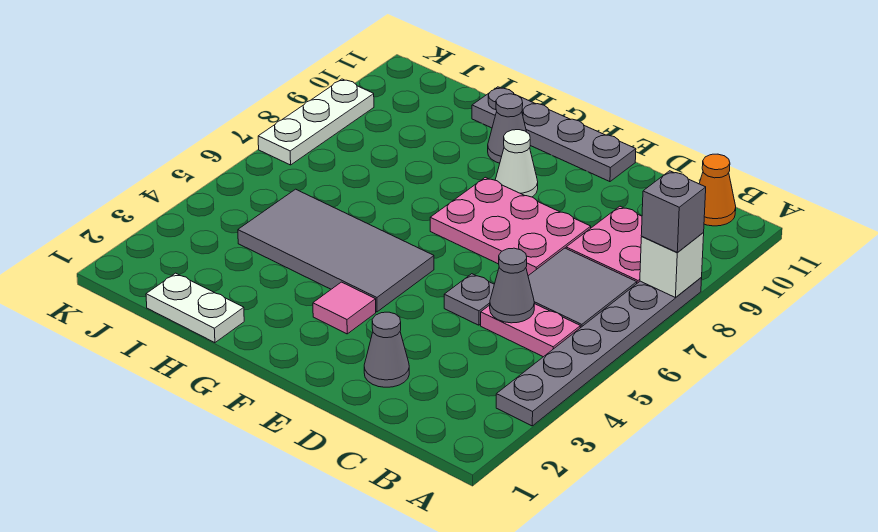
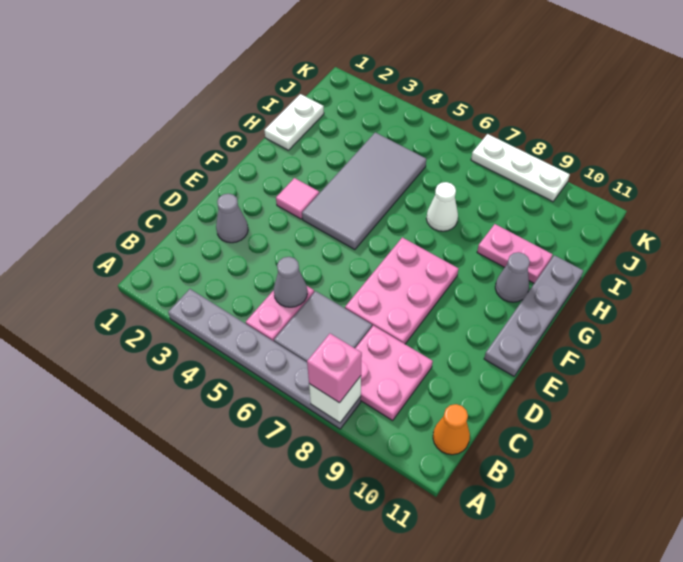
grey brick A8 level 3 -> pink brick A8 level 3
grey plate D5 level 1 -> none
white cone F9 level 1 -> white cone H7 level 1
none -> pink plate H9:H10 level 1

